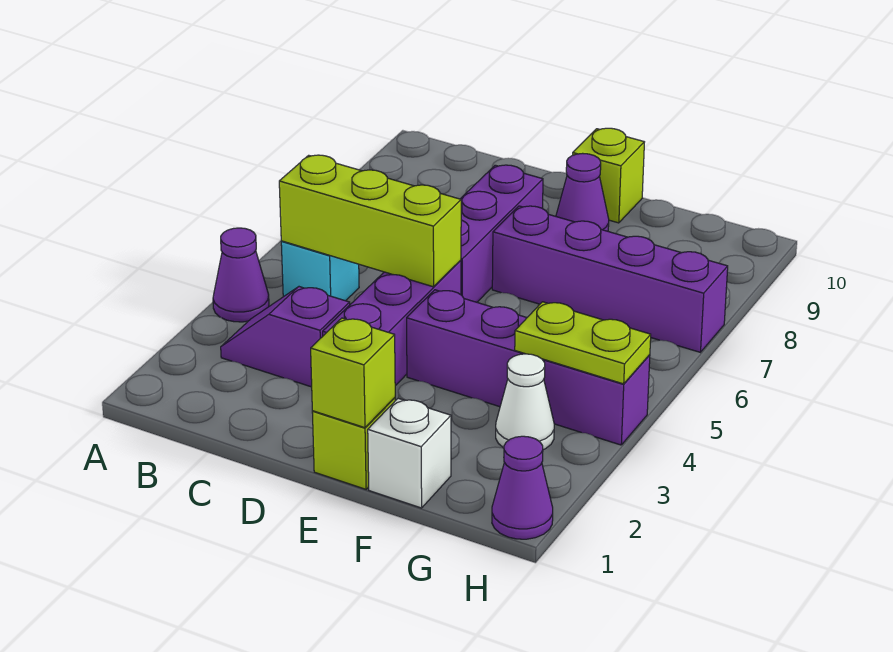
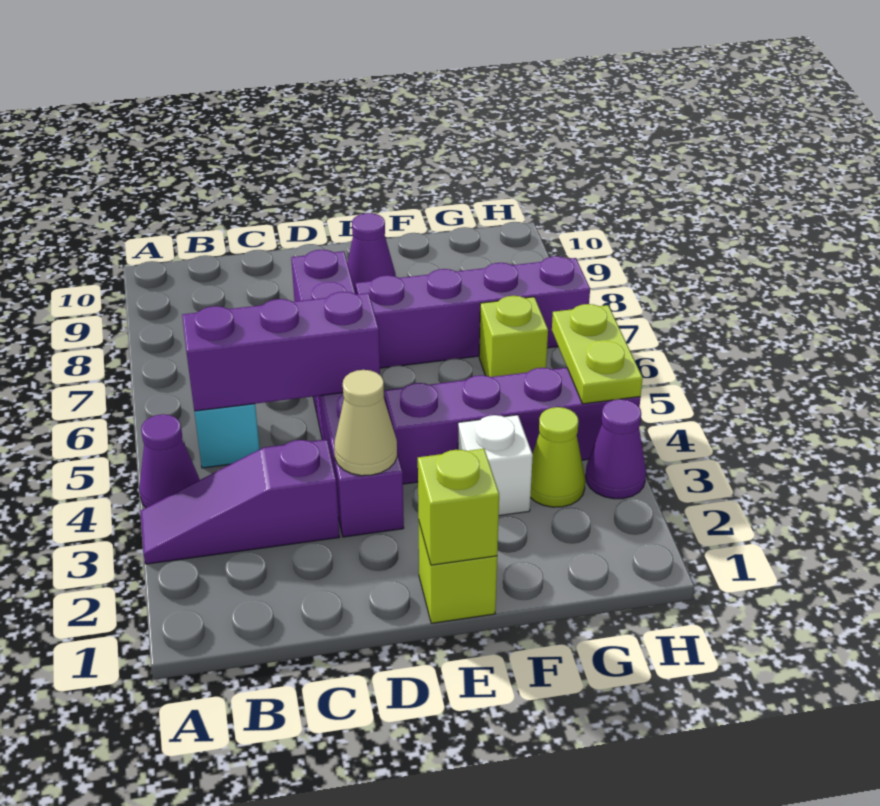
purple slope B3:C3 level 1 top C -> purple slope A3:C3 level 1 top C
lime brick B5:D5 level 2 -> purple brick B5:D5 level 2
none -> tan cone D3 level 2
lime brick E10 level 1 -> lime brick G6 level 1
white brick F1 level 1 -> white brick F3 level 1
white cone G3 level 1 -> lime cone G3 level 1
lime plate G4:H4 level 2 -> lime plate H4:H5 level 2
purple cone H1 level 1 -> purple cone H3 level 1

